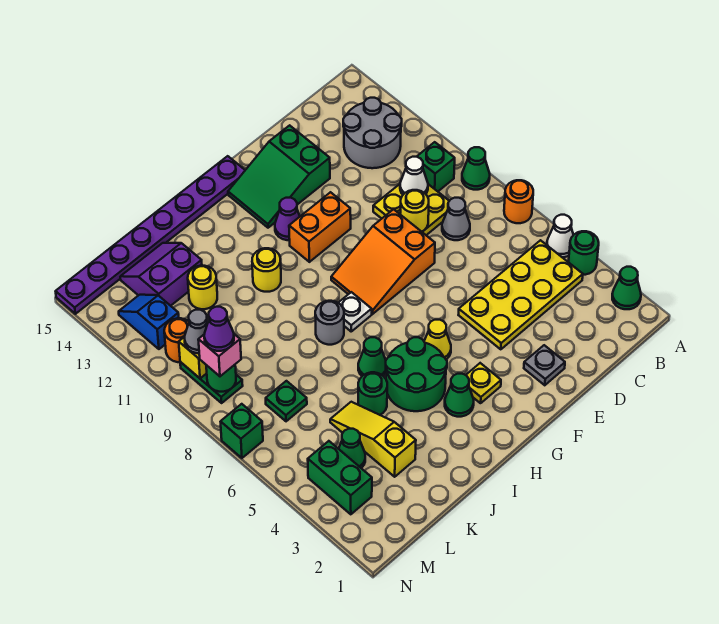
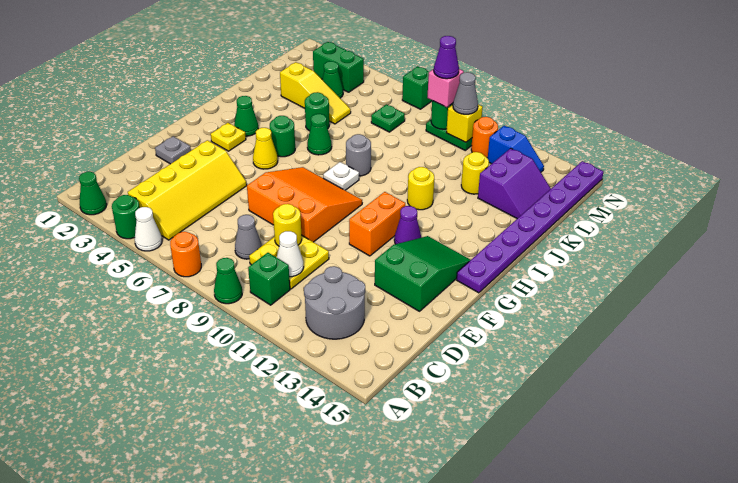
yellow plate B4:E5 level 1 -> yellow slope B4:E5 level 1 top 4
orange slope E8:G9 level 1 top E -> orange slope E7:G9 level 1 top E
green round brick H4:I5 level 1 -> green round brick H5 level 1

